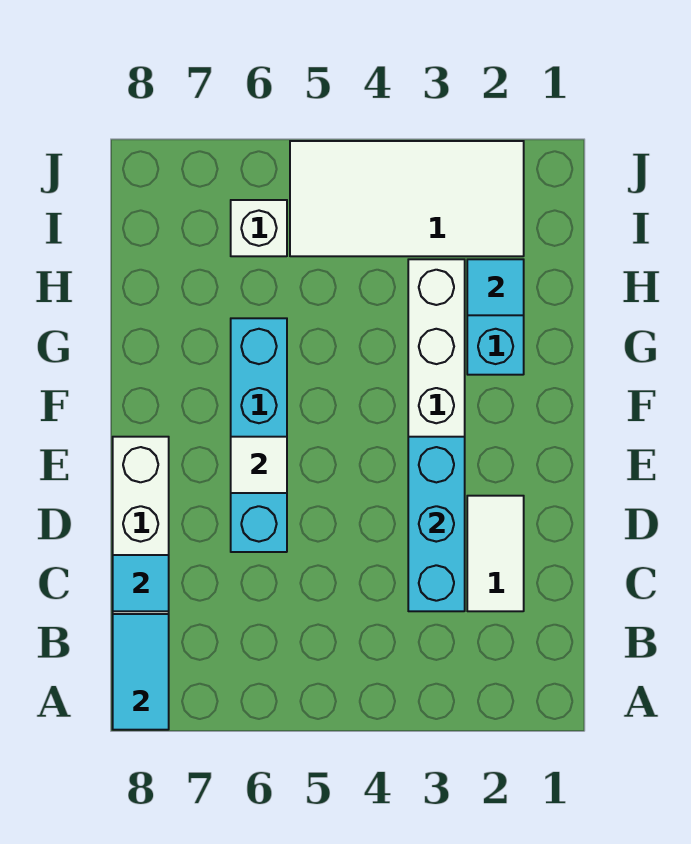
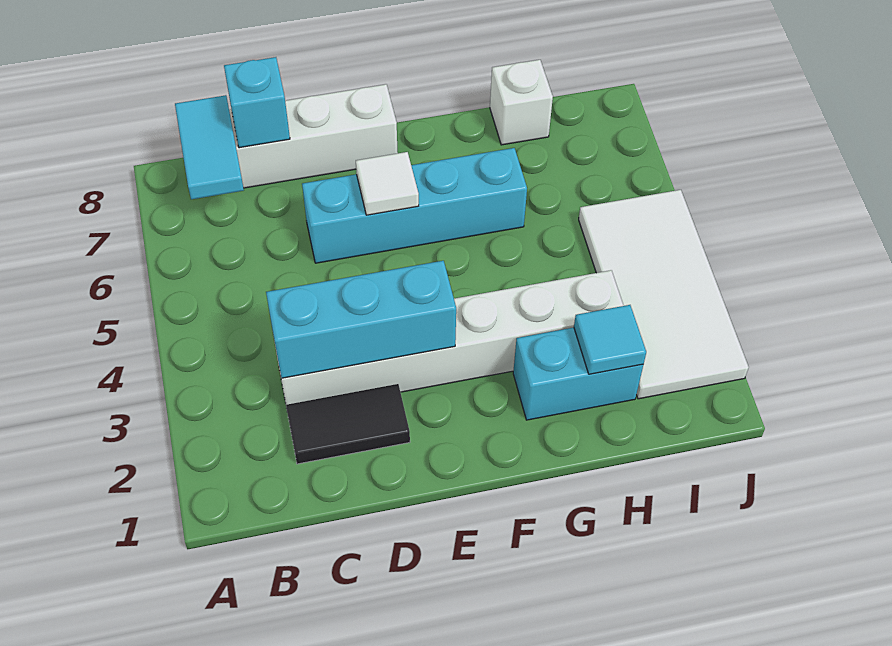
cyan tile A8:B8 level 2 -> cyan tile B7:B8 level 2
white tile C2:D2 level 1 -> black tile C2:D2 level 1
cyan tile C8 level 2 -> cyan brick C8 level 2
white brick I6 level 1 -> white brick H8 level 1

